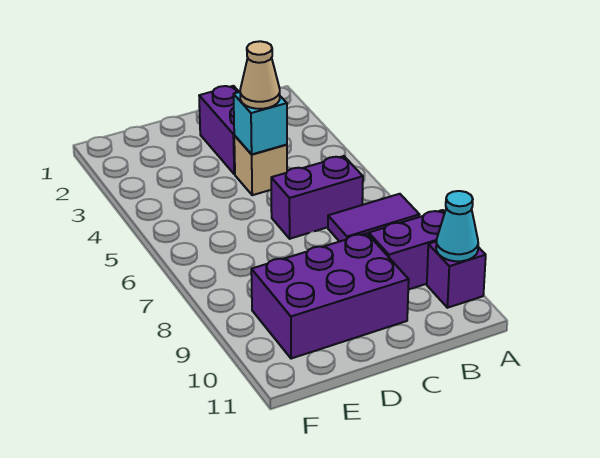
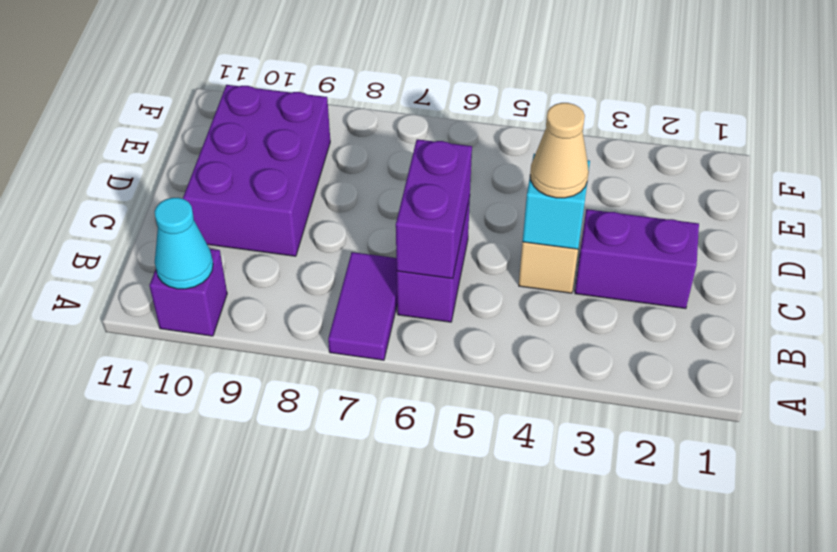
purple brick A9:B9 level 1 -> purple brick B6:C6 level 2

